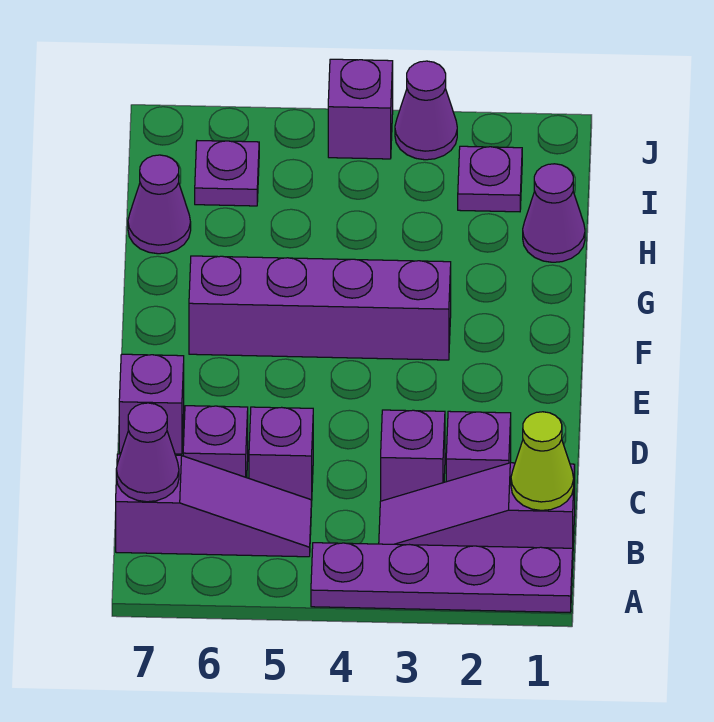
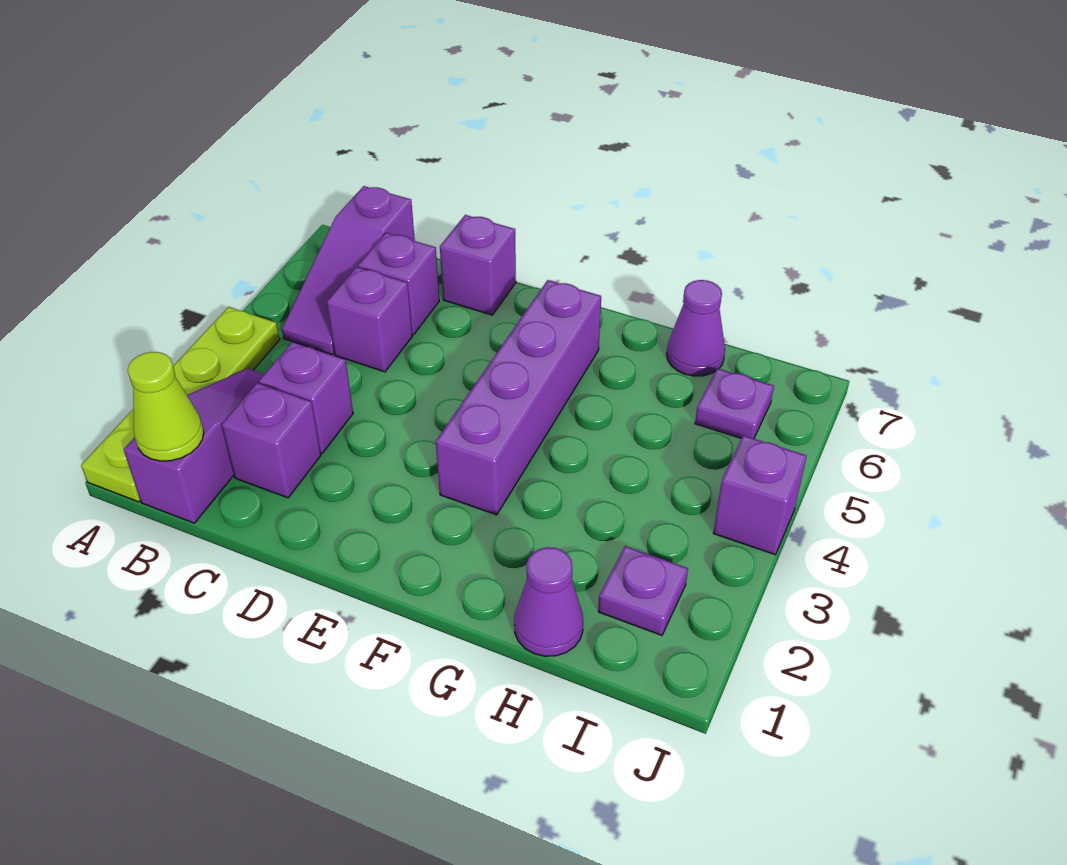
purple plate A1:A4 level 1 -> lime plate A1:A4 level 1
purple cone B7 level 2 -> none
purple cone J3 level 1 -> none

